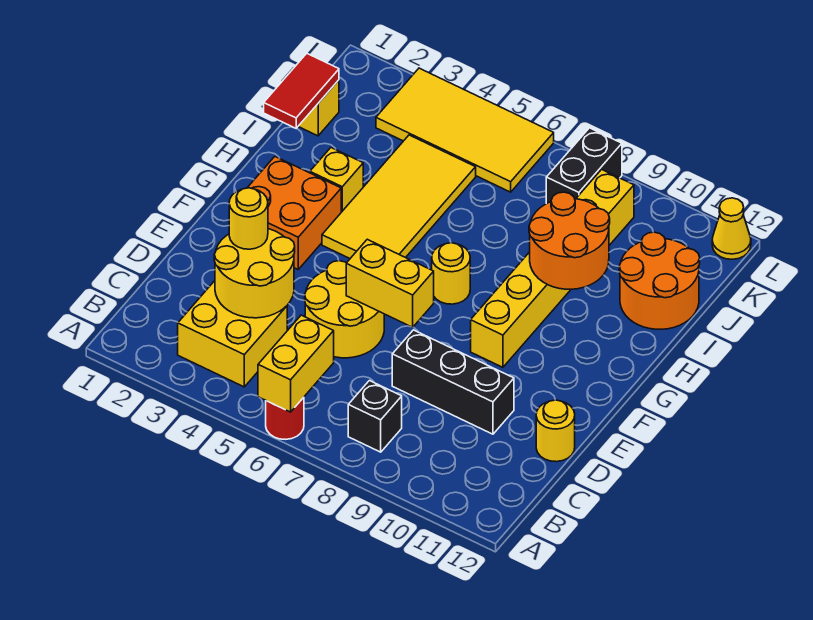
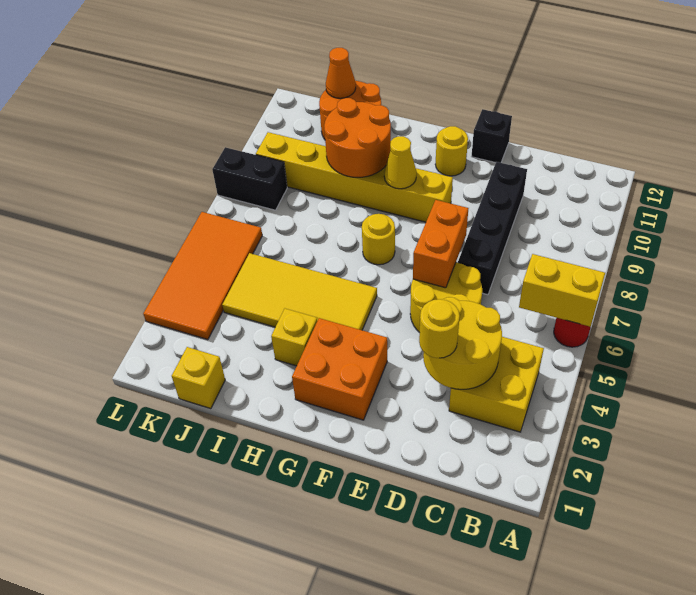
black brick B8 level 1 -> black brick E12 level 1
black brick D8:D10 level 1 -> black brick D7:D10 level 1
yellow round brick D12 level 1 -> yellow round brick F11 level 1
yellow brick E6:E7 level 2 -> orange brick E6:E7 level 2
red tile I1:J1 level 2 -> none
none -> orange cone J12 level 2
yellow tile K3:L6 level 1 -> orange tile K3:L6 level 1
yellow cone L12 level 1 -> yellow cone G9 level 2

